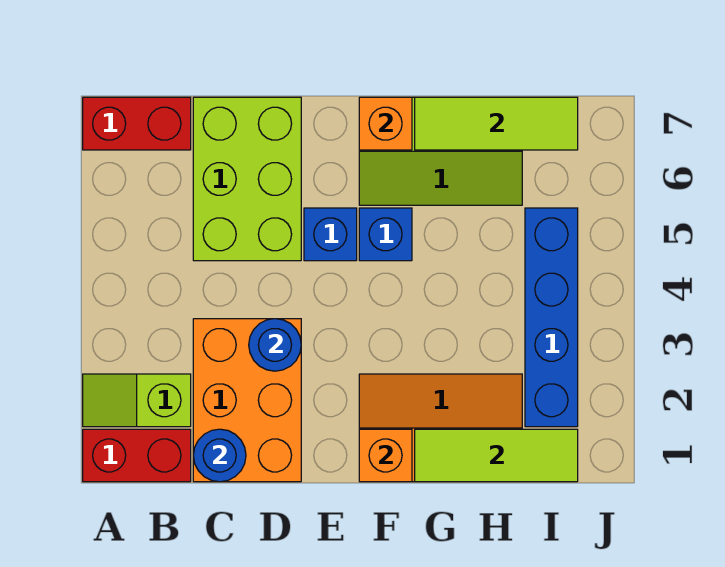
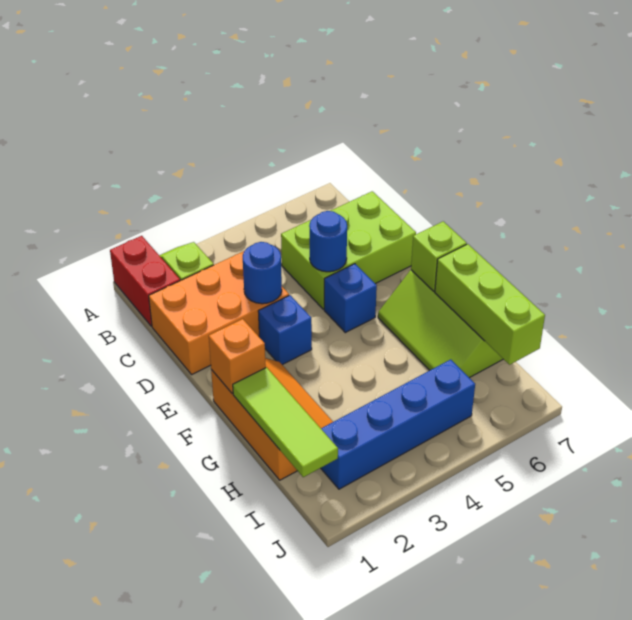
red brick A7:B7 level 1 -> none
blue round brick C1 level 2 -> blue round brick D5 level 2
blue brick F5 level 1 -> blue brick E3 level 1
orange brick F7 level 2 -> lime brick F7 level 2
lime tile G7:I7 level 2 -> lime brick G7:I7 level 2

